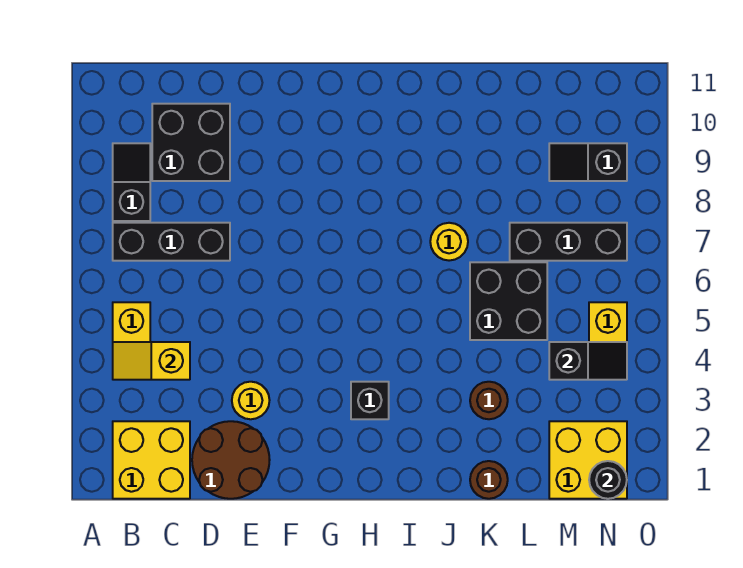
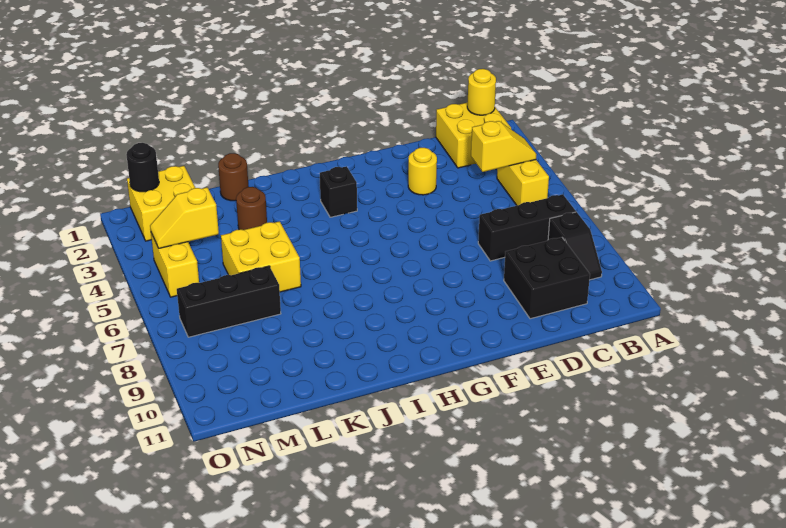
brown round brick D1:E2 level 1 -> none
yellow round brick J7 level 1 -> yellow round brick B1 level 2
black brick K5:L6 level 1 -> yellow brick K5:L6 level 1
black slope M4:N4 level 2 top M -> yellow slope M4:N4 level 2 top M
black slope M9:N9 level 1 top N -> none

